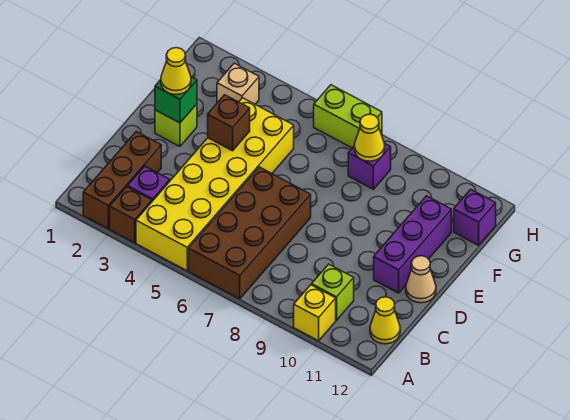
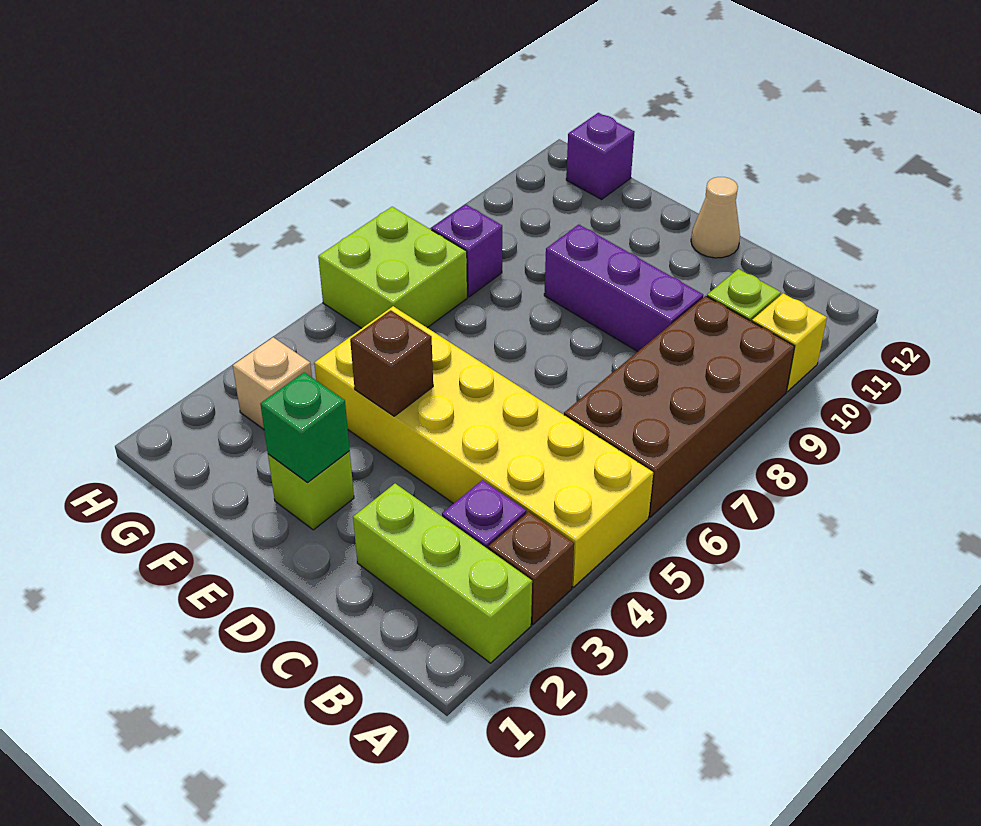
brown brick A2:C2 level 1 -> lime brick A2:C2 level 1
brown brick A6:D7 level 1 -> brown brick A6:B9 level 1
yellow cone B12 level 1 -> none
purple brick D11:F11 level 1 -> purple brick C9:E9 level 1
yellow cone E2 level 3 -> none
yellow cone G8 level 2 -> none
lime brick H6:H7 level 1 -> lime brick G6:H7 level 1

